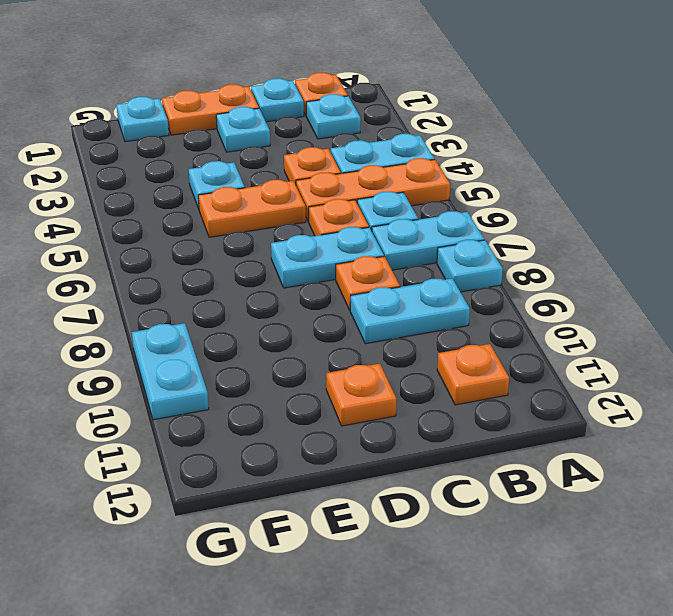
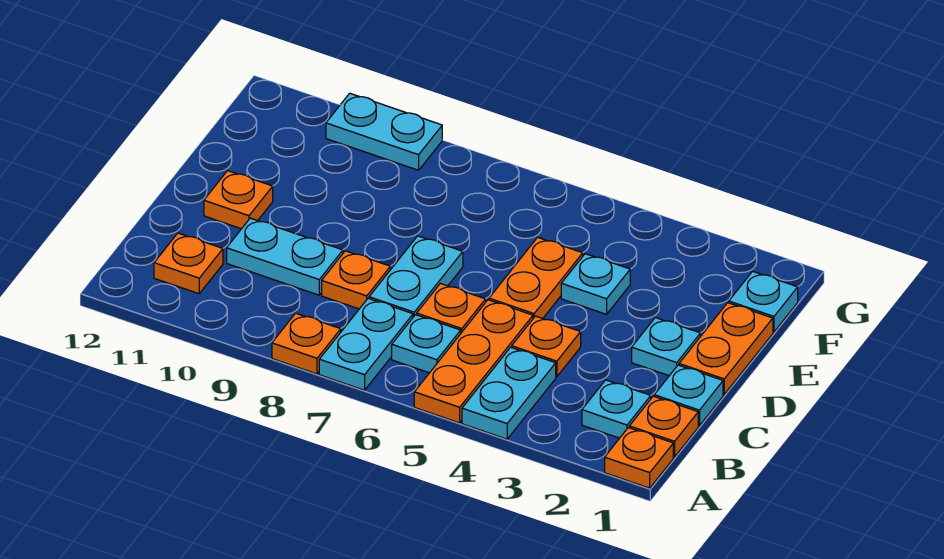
none -> orange plate A1 level 1
cyan plate A8 level 1 -> orange plate A8 level 1
cyan plate B9:C9 level 1 -> cyan plate C9:C10 level 1

